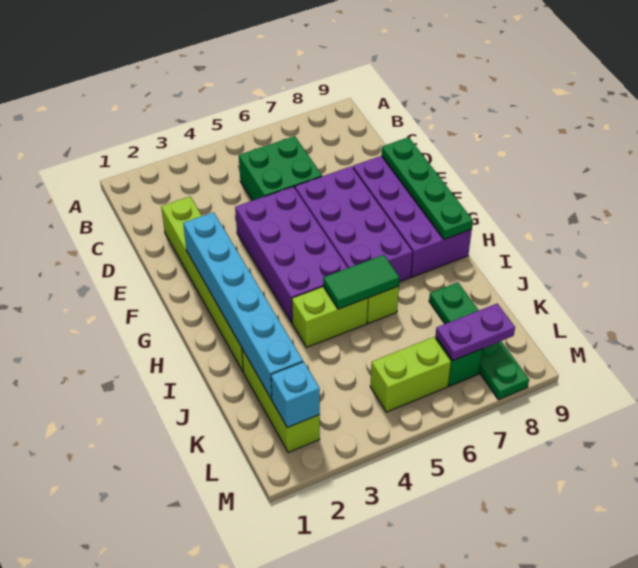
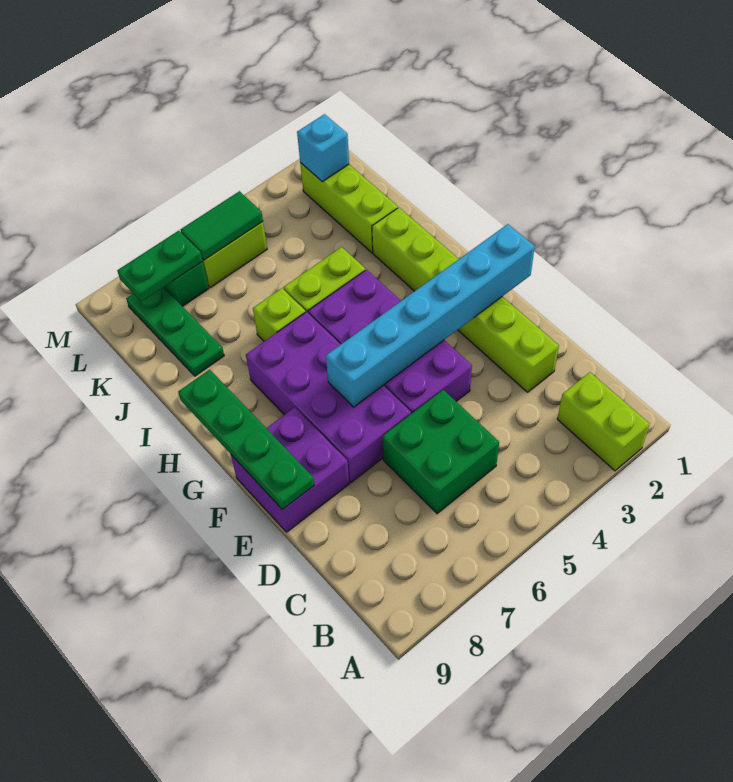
none -> lime brick A2:B2 level 1
purple brick E8:H9 level 1 -> purple brick E8:F9 level 1
cyan brick F2:K2 level 2 -> cyan brick F1:F6 level 2
green tile I5:I6 level 2 -> green tile L5:L6 level 2
green plate J8:M8 level 1 -> green plate J8:L8 level 1
purple plate L7:L8 level 2 -> green plate L7:L8 level 2

